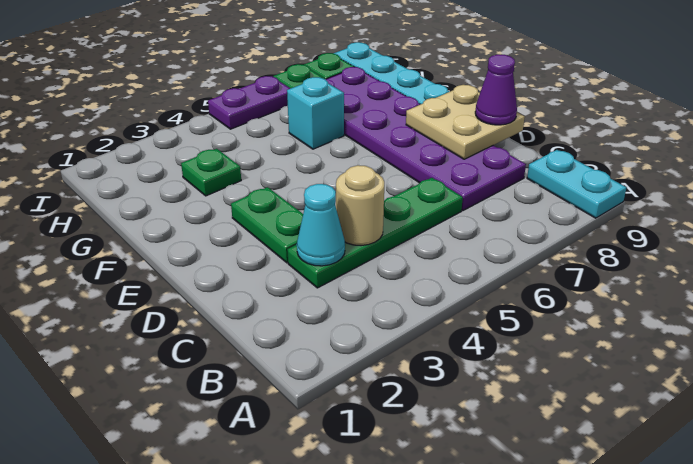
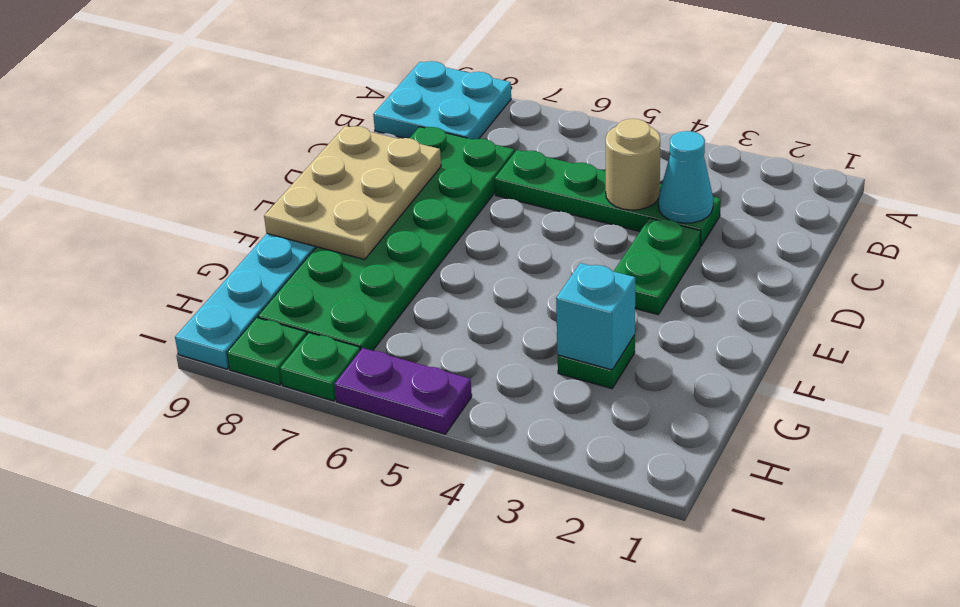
cyan plate A9:B9 level 1 -> cyan plate A8:B9 level 1
purple plate C7:H8 level 1 -> green plate C7:H8 level 1
tan plate D8:E9 level 2 -> tan plate D8:F9 level 2
purple cone D9 level 3 -> none
cyan brick G6 level 1 -> cyan brick G3 level 2

